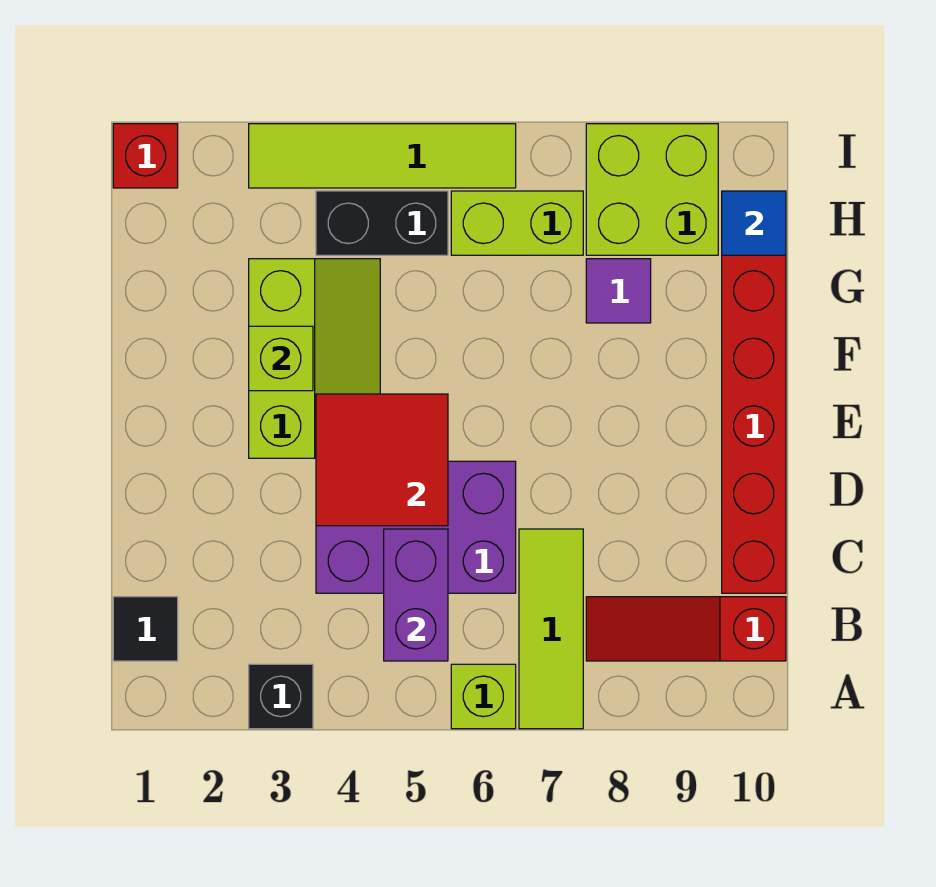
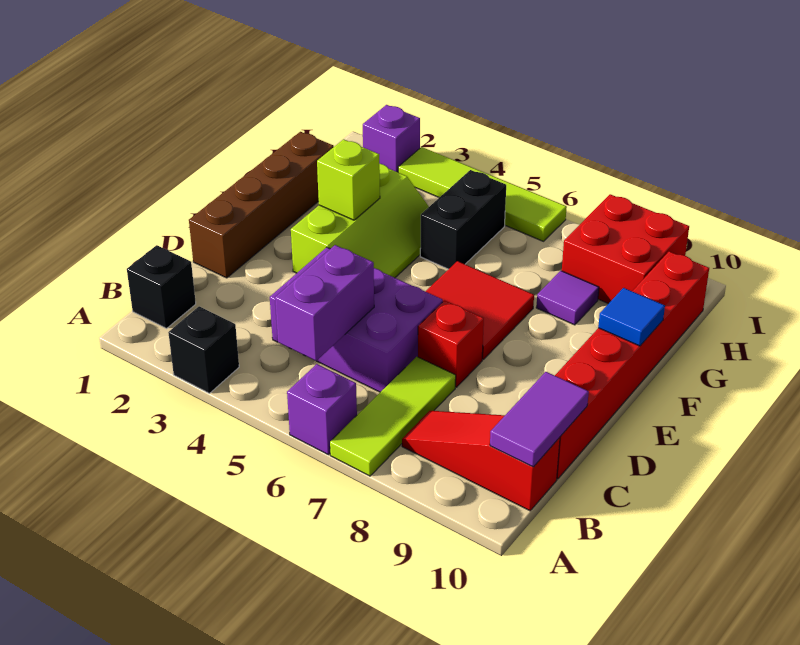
lime brick A6 level 1 -> purple brick A6 level 1
black tile B1 level 1 -> black brick B1 level 1
none -> purple tile B10:C10 level 2
none -> brown brick D1:G1 level 1
red tile D4:E5 level 2 -> red tile E6:F7 level 1
black brick H4:H5 level 1 -> black brick G5:H5 level 1
lime brick H6:H7 level 1 -> none
lime brick H8:I9 level 1 -> red brick H8:I9 level 1
blue tile H10 level 2 -> blue tile F10 level 2
red brick I1 level 1 -> red brick D7 level 1
none -> purple brick I2 level 1

